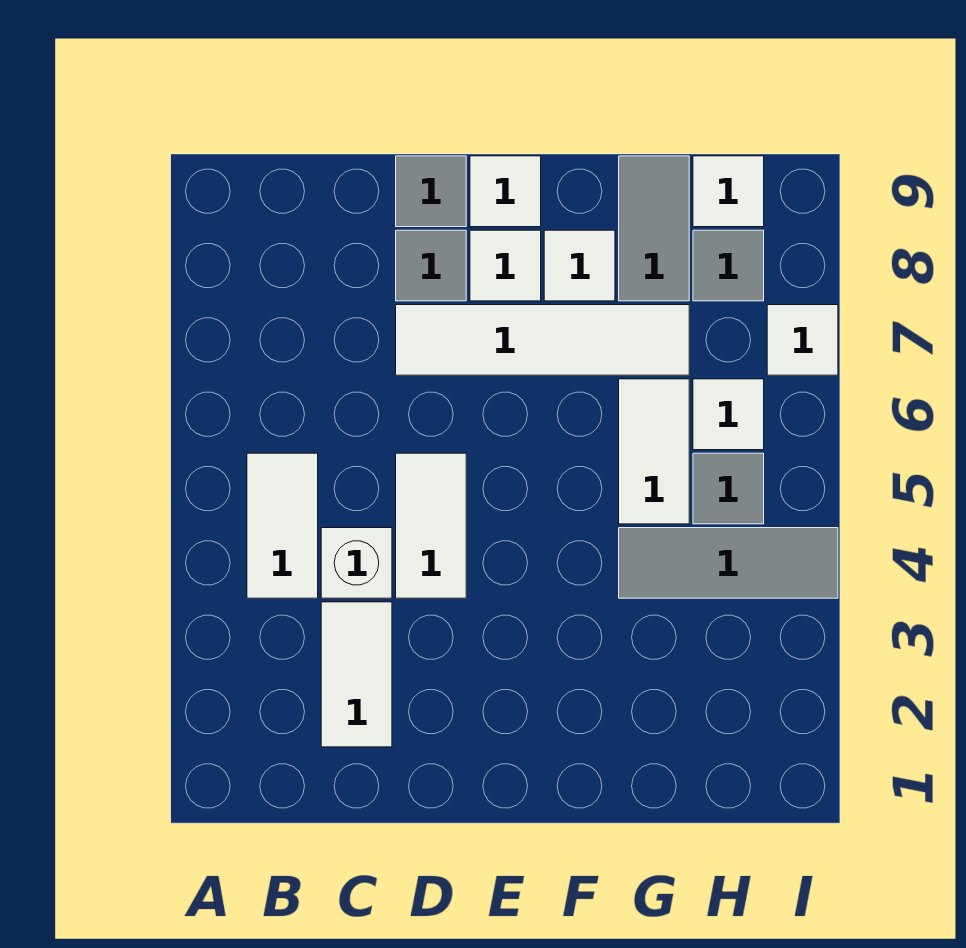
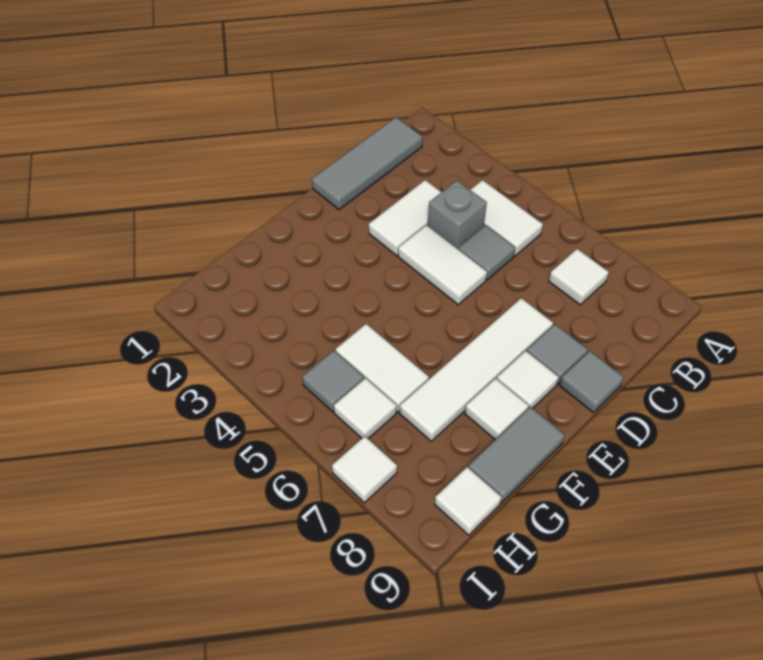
white tile C2:C3 level 1 -> white tile C3:D3 level 1
white brick C4 level 1 -> grey brick C4 level 1
white tile E9 level 1 -> white tile B7 level 1
grey tile G4:I4 level 1 -> grey tile B1:D1 level 1
grey tile G8:G9 level 1 -> grey tile F9:G9 level 1
grey tile H8 level 1 -> grey tile C5 level 1

